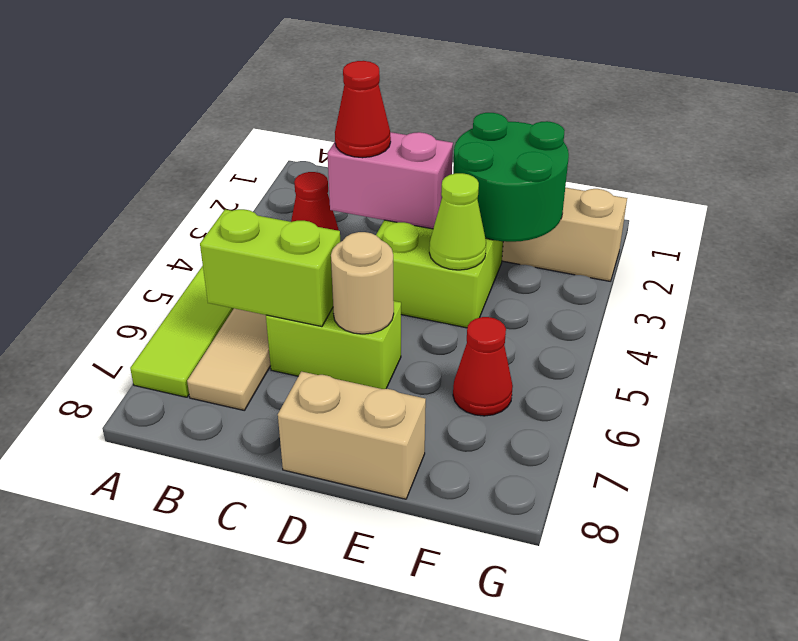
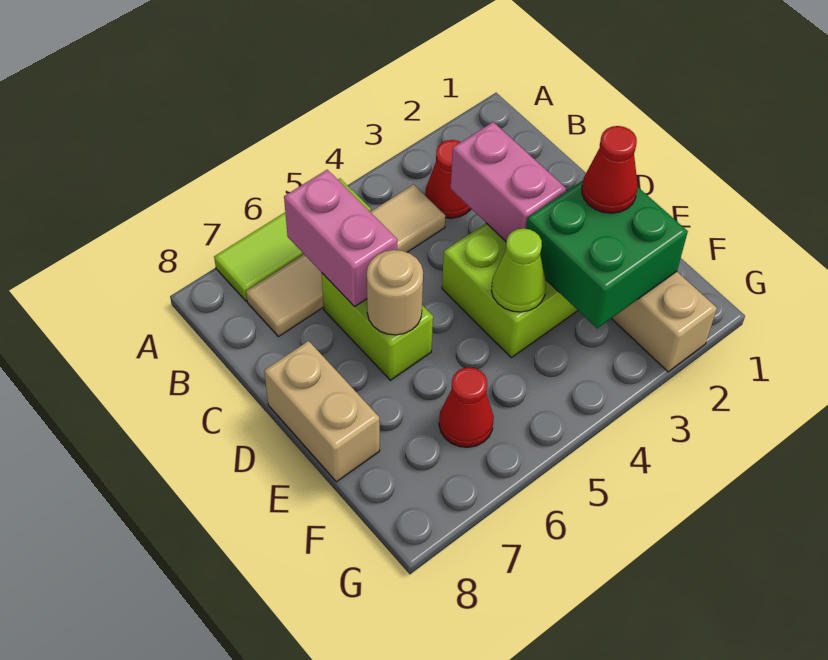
lime brick B6:C6 level 2 -> pink brick B6:C6 level 2
red cone C3 level 3 -> red cone E2 level 3
green round brick E2:F3 level 2 -> green brick E2:F3 level 2

